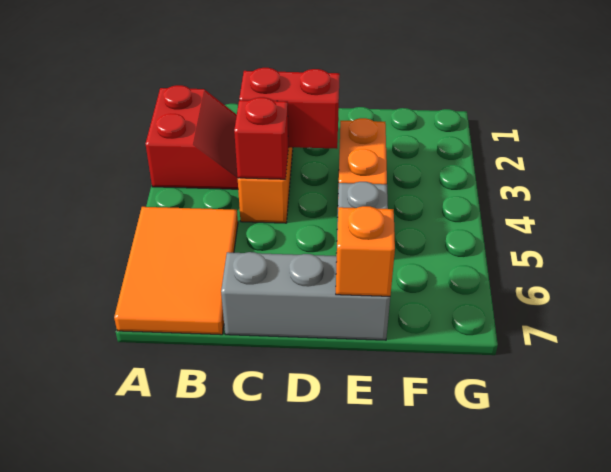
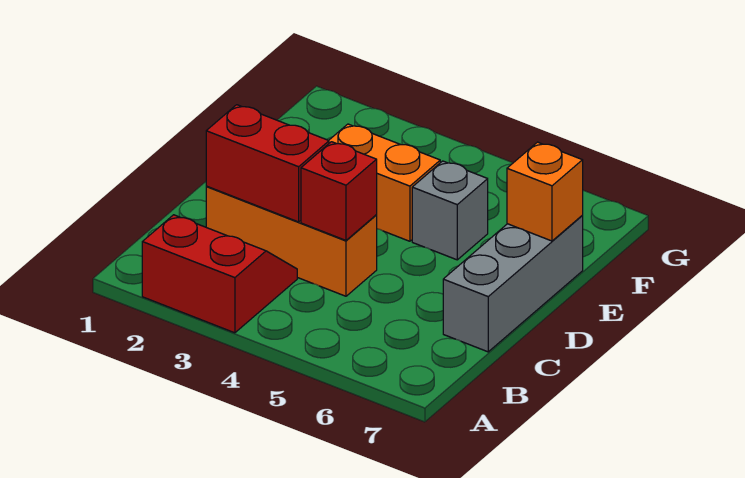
orange tile A5:B7 level 1 -> none
red brick C3:D3 level 2 -> red brick C2:C3 level 2

